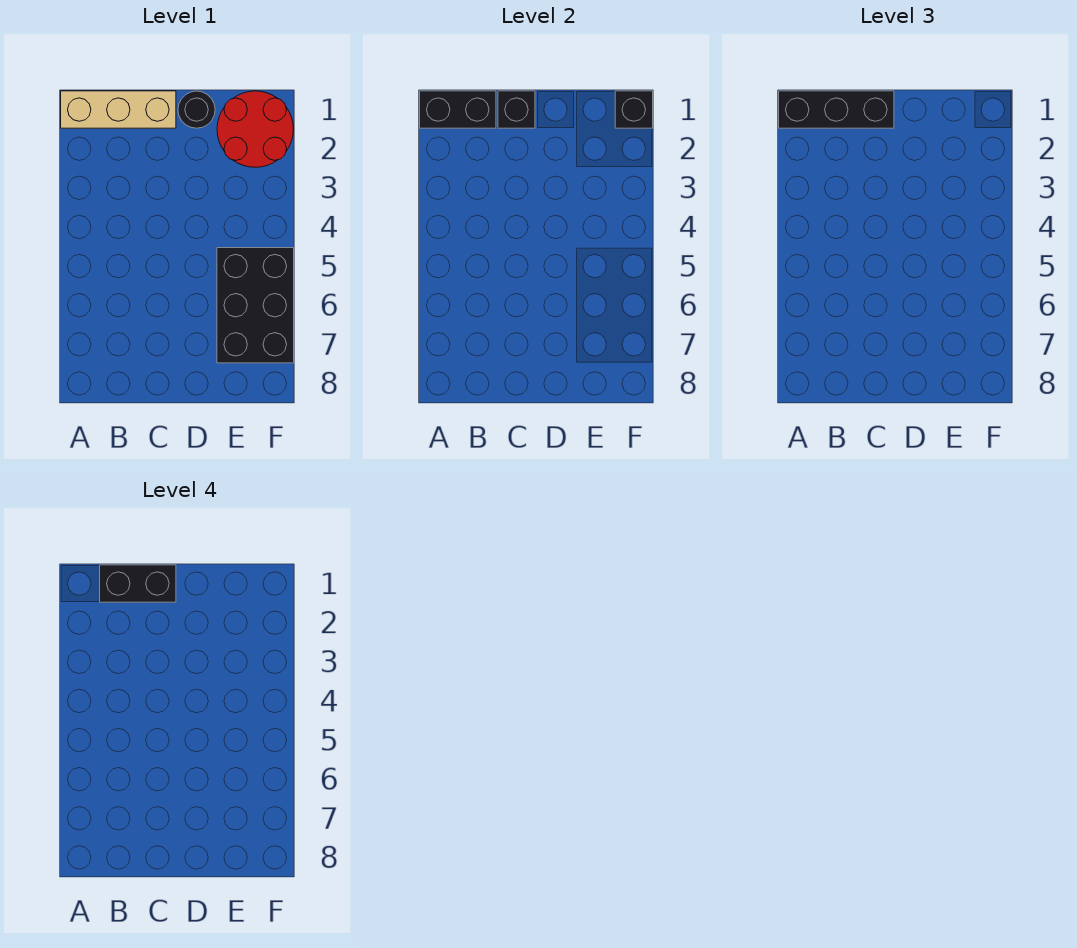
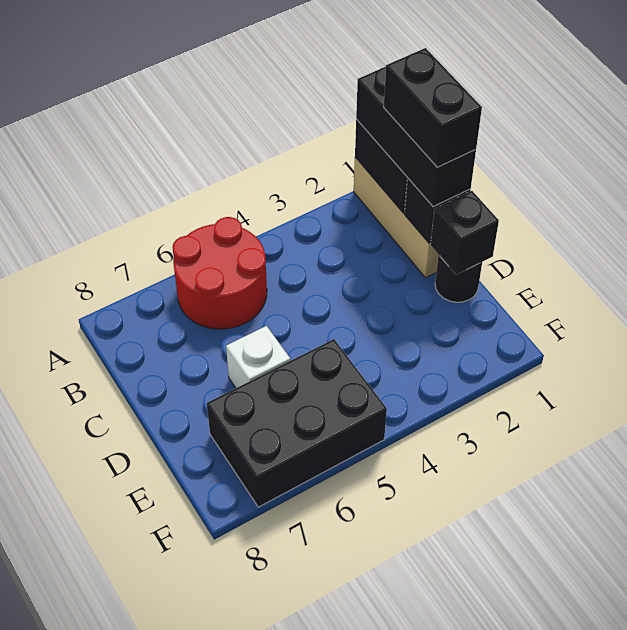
none -> white brick D6 level 1
red round brick E1:F2 level 1 -> red round brick A5:B6 level 1
black brick F1 level 2 -> black brick D1 level 2

